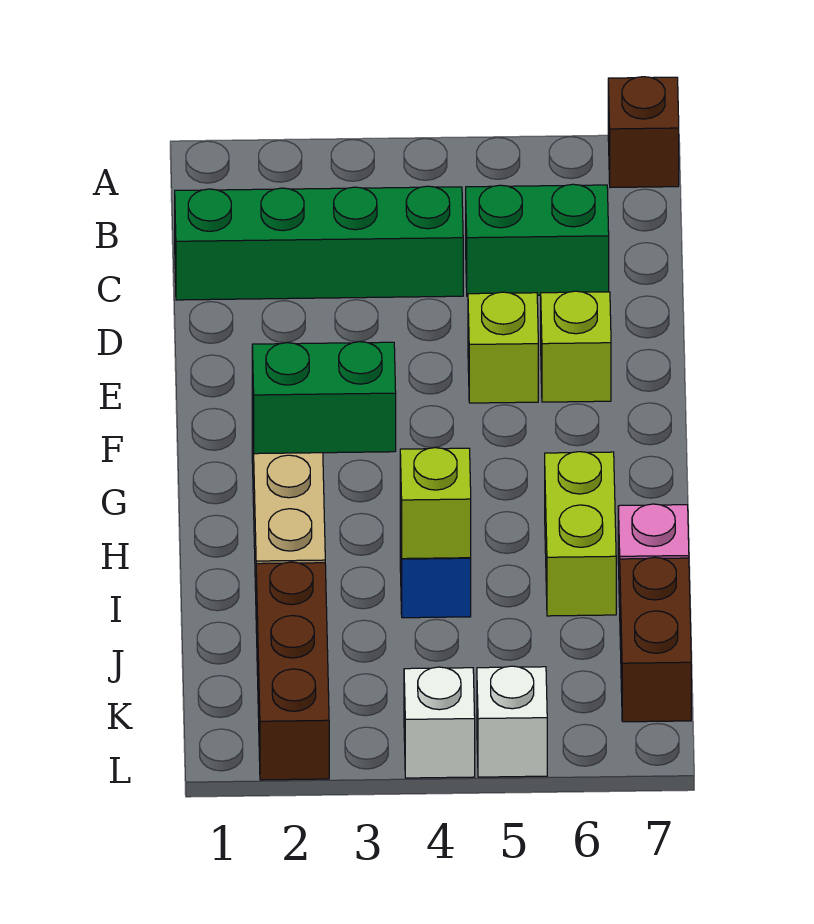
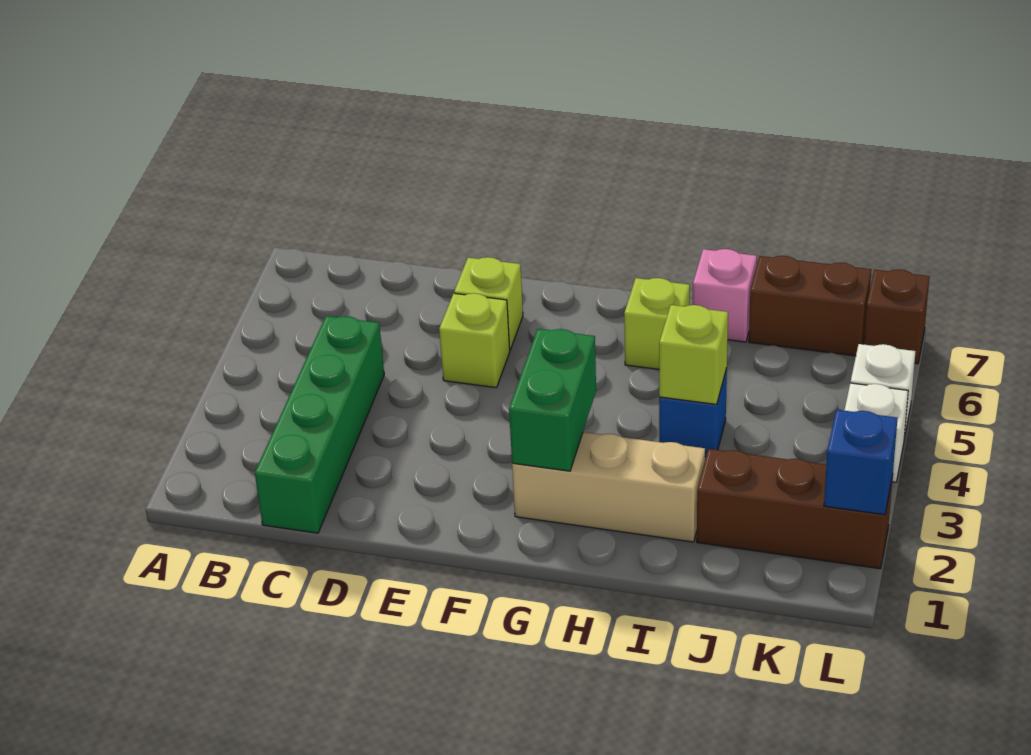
brown brick A7 level 1 -> brown brick L7 level 1
green brick C5:C6 level 1 -> none
lime brick H6:I6 level 1 -> lime brick H6 level 1
none -> blue brick L2 level 2

